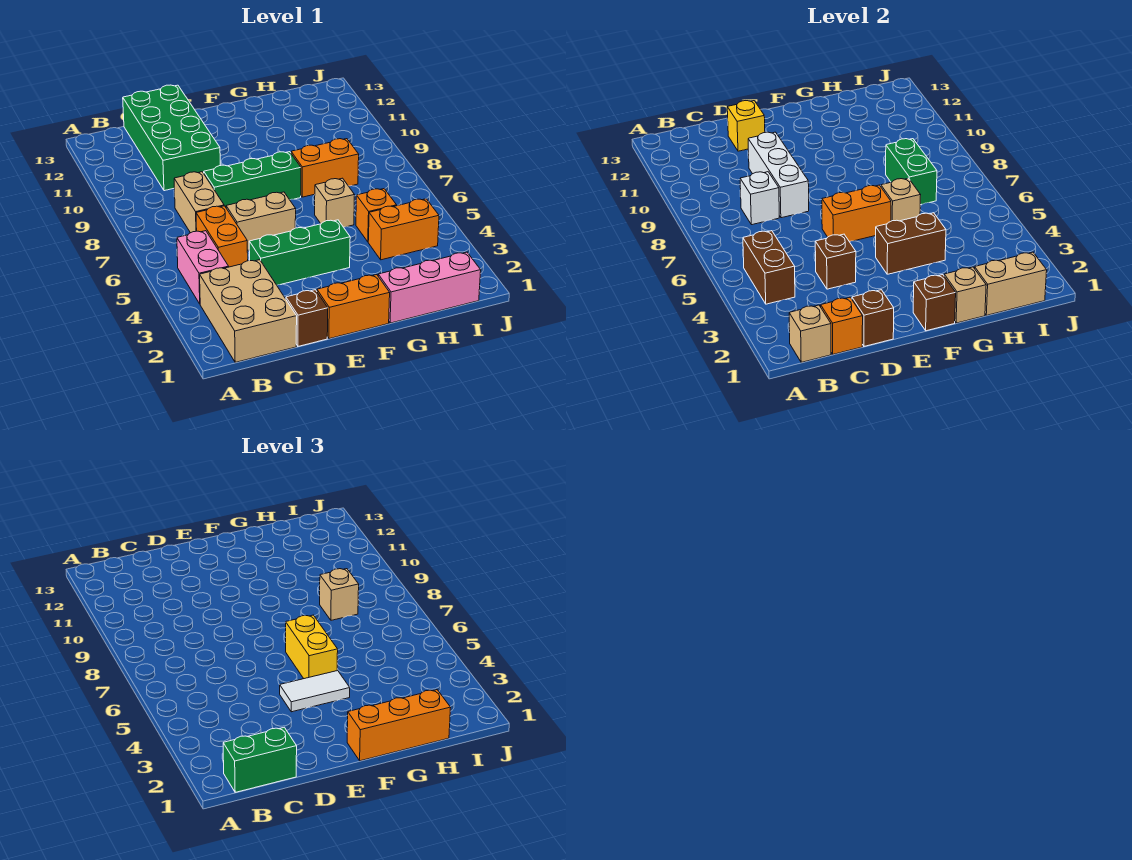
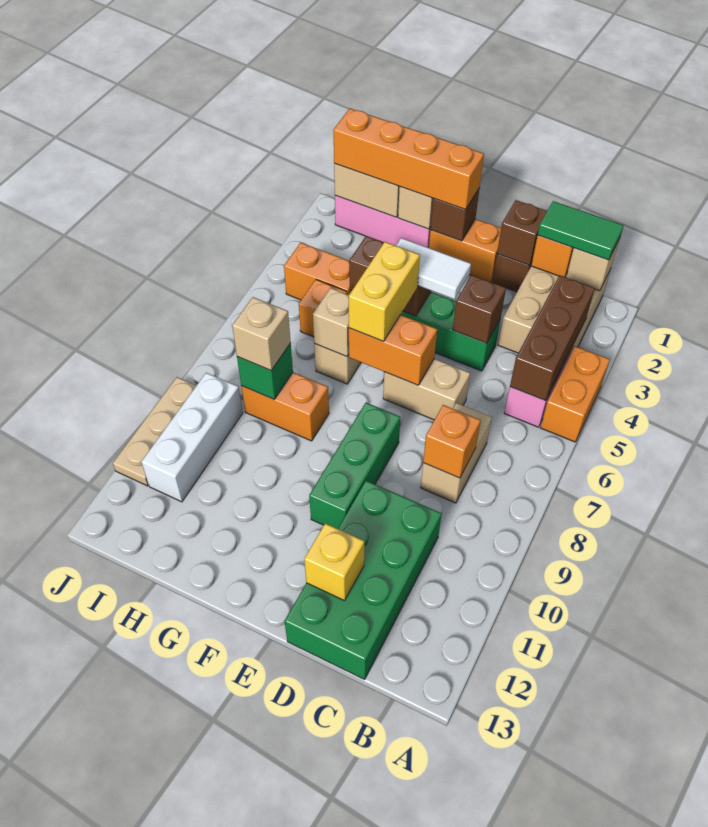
green brick B1:C1 level 3 -> green tile B1:C1 level 3
brown brick B4:B5 level 2 -> brown brick B3:B5 level 2
orange brick C5:C6 level 1 -> orange brick A4:A5 level 1
white brick C8 level 2 -> orange brick C8 level 2
green brick D8:F8 level 1 -> green brick E8:E10 level 1
white brick D8:D10 level 2 -> white brick I9:I11 level 1
orange brick F1:H1 level 3 -> orange brick F1:I1 level 3
green brick H7:H8 level 2 -> green brick H8 level 2
none -> tan plate J9:J11 level 1

